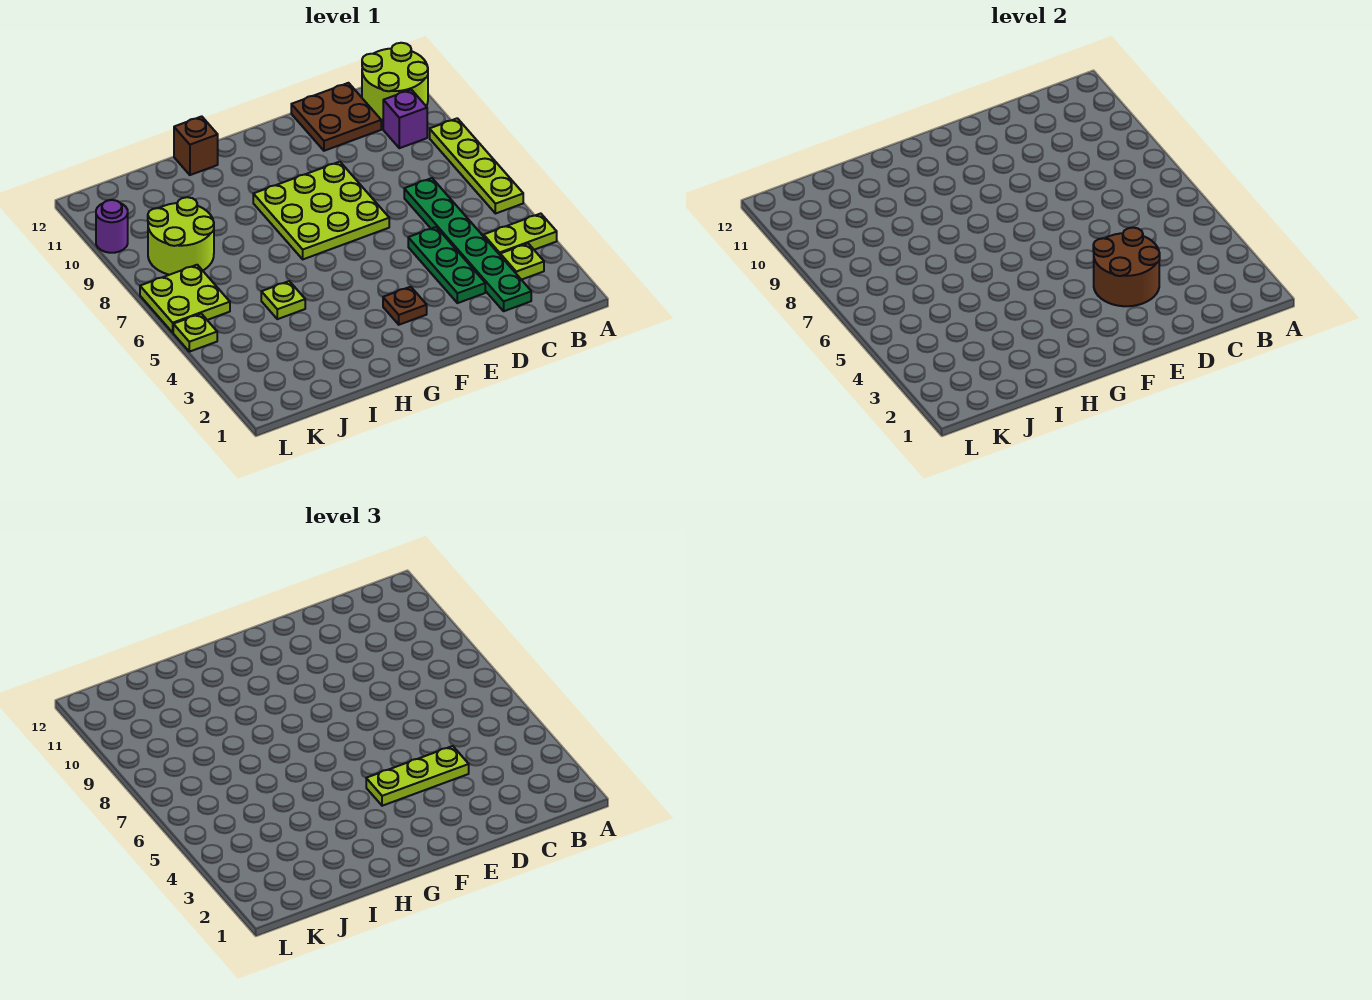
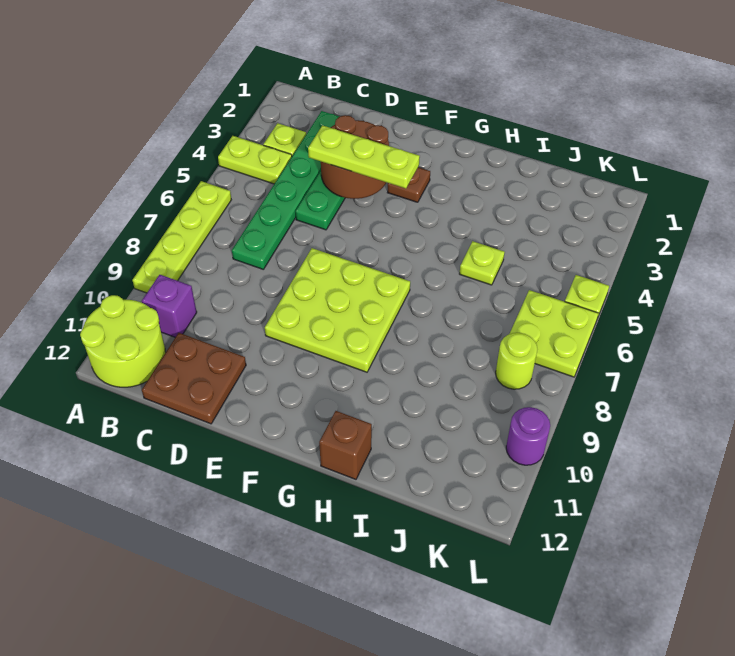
lime round brick J8:K9 level 1 -> lime round brick K8 level 1

